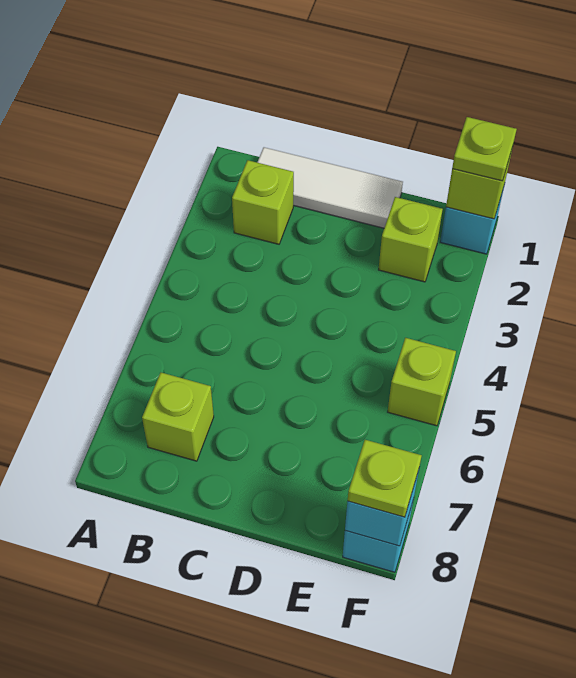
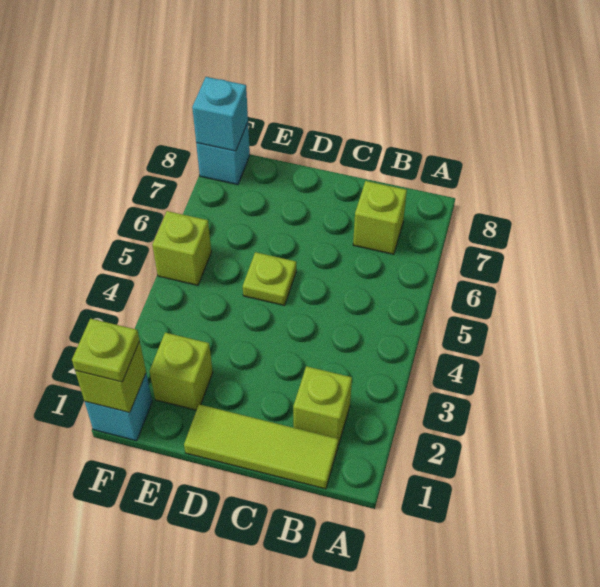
white tile B1:D1 level 1 -> lime tile B1:D1 level 1
lime plate F8 level 3 -> lime plate D5 level 1

